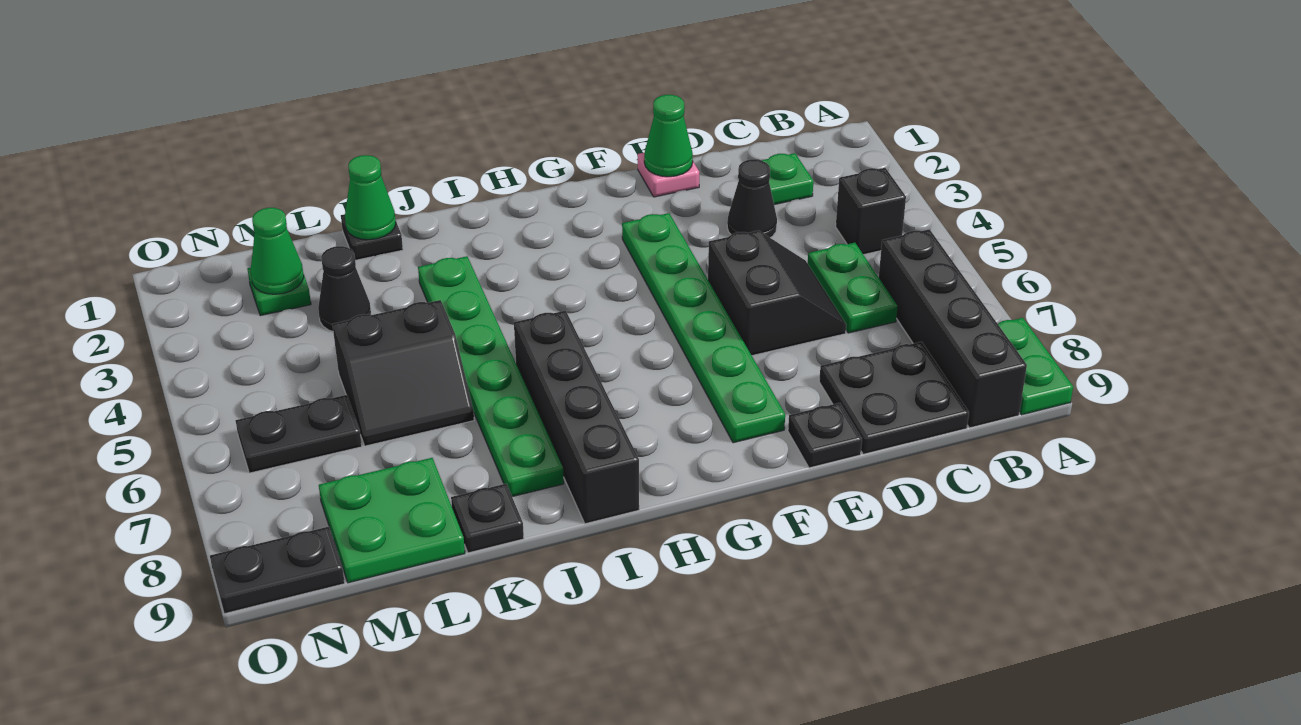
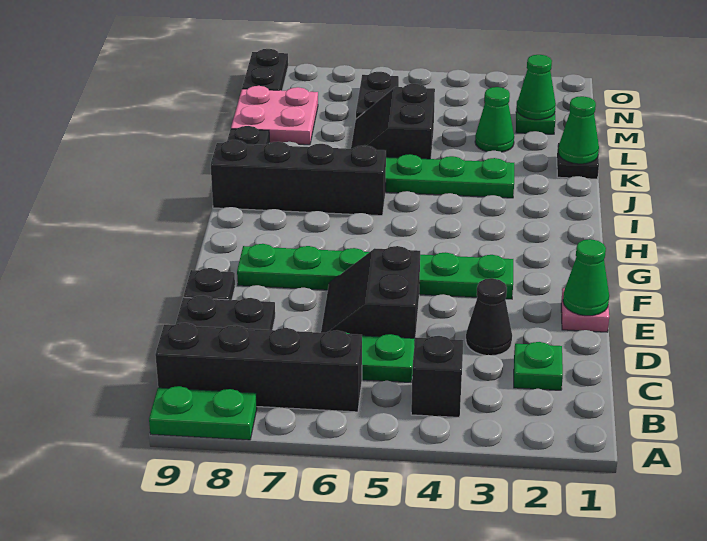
black slope D5:E6 level 1 top E -> black slope D5:E6 level 1 top 5
black cone L3 level 1 -> green cone L3 level 1
green plate L8:M9 level 1 -> pink plate L8:M9 level 1

